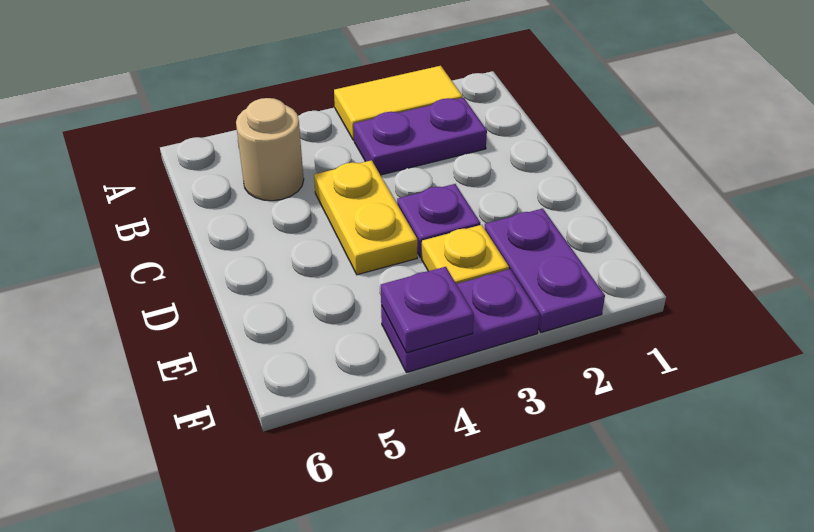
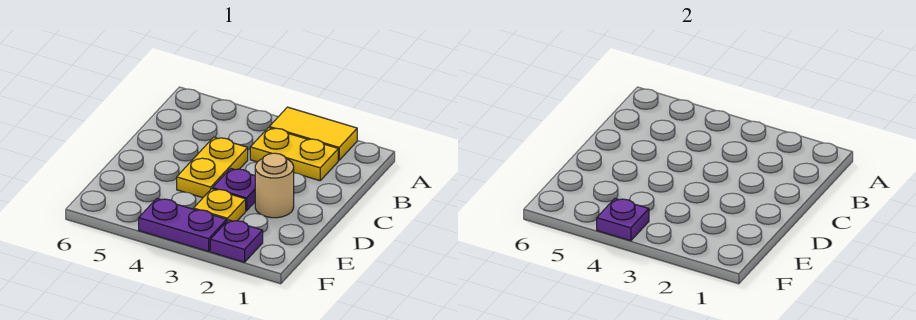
purple plate B2:B3 level 1 -> yellow plate B2:B3 level 1
tan round brick B5 level 1 -> tan round brick D2 level 1
purple plate E2:F2 level 1 -> purple plate F2 level 1

